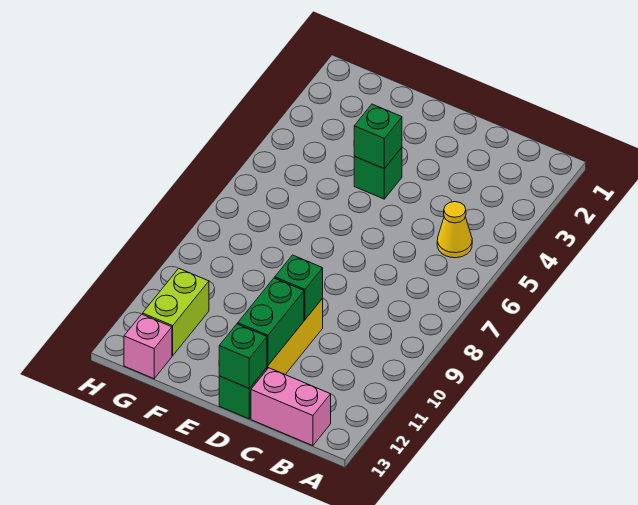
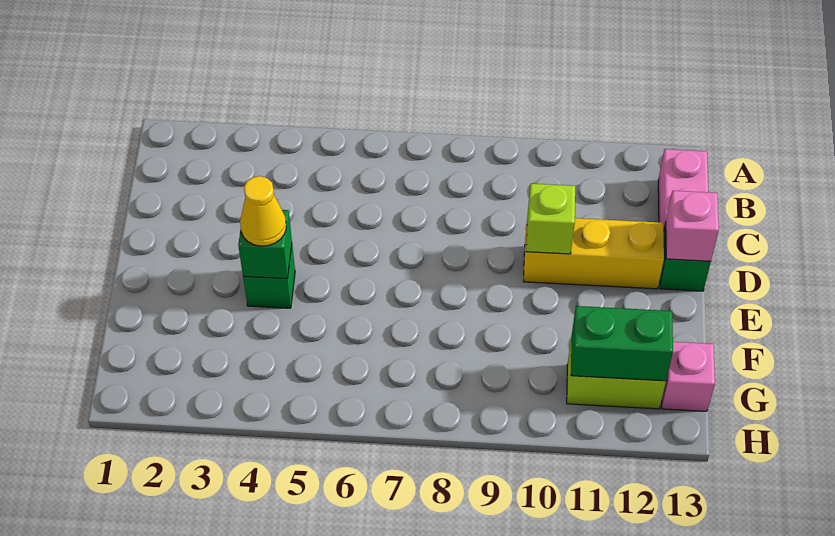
yellow cone B5 level 1 -> yellow cone E4 level 3
green brick D10 level 2 -> lime brick D10 level 2
green brick D11:D12 level 2 -> green brick G11:G12 level 2
green brick D13 level 2 -> pink brick D13 level 2

